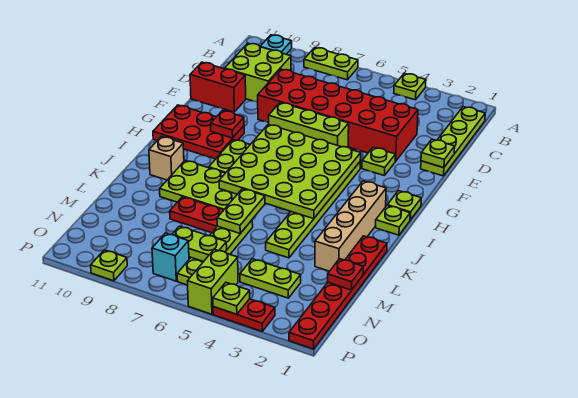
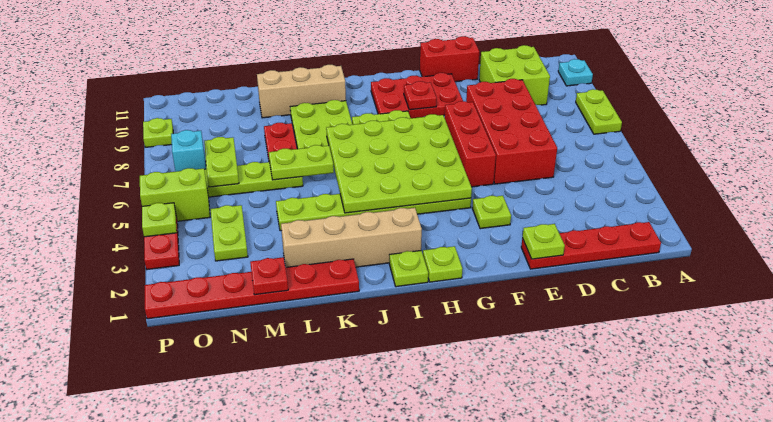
lime plate A4 level 1 -> none
lime plate B1:E1 level 1 -> red plate B1:E1 level 1
red brick D3:E8 level 1 -> red brick D5:E8 level 1
red brick E10:E11 level 1 -> red brick E11:F11 level 1
lime brick F5:F7 level 1 -> red brick F5:F7 level 1
red plate G9:H11 level 1 -> red plate F9:H10 level 1
tan brick J10 level 1 -> tan brick J10:L10 level 1

